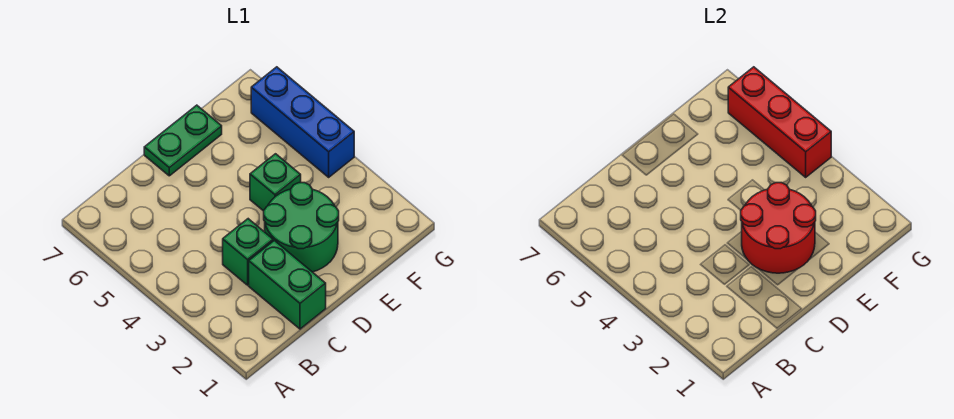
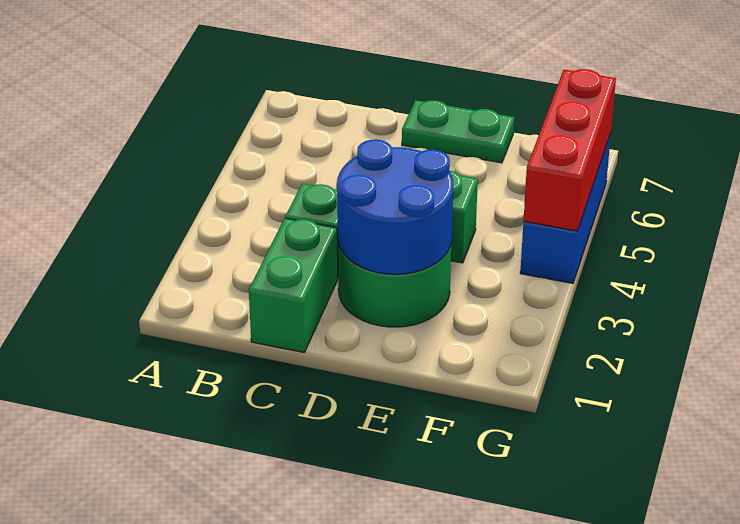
red round brick D2:E3 level 2 -> blue round brick D2:E3 level 2

